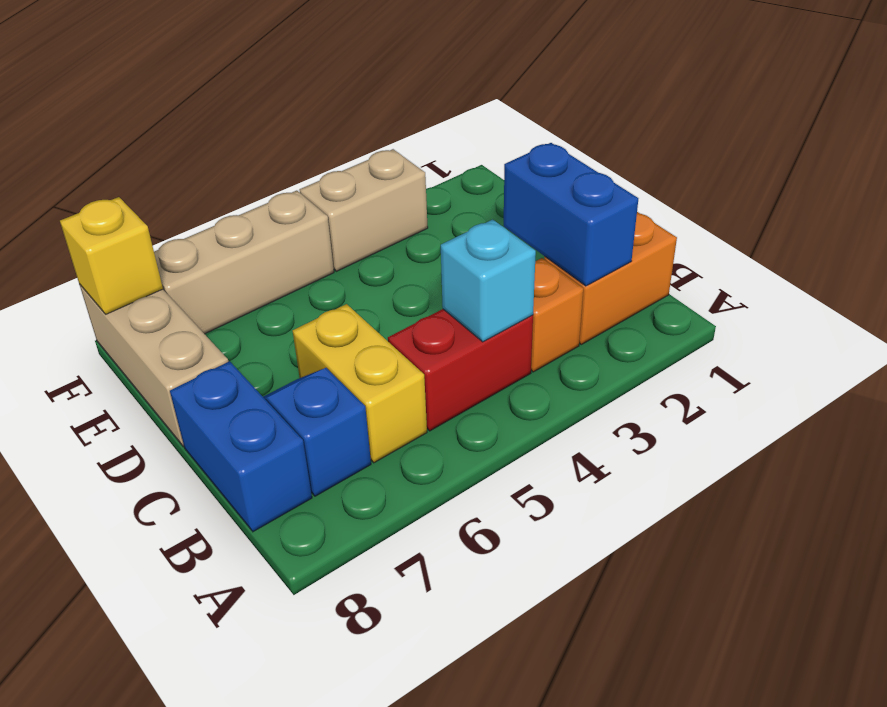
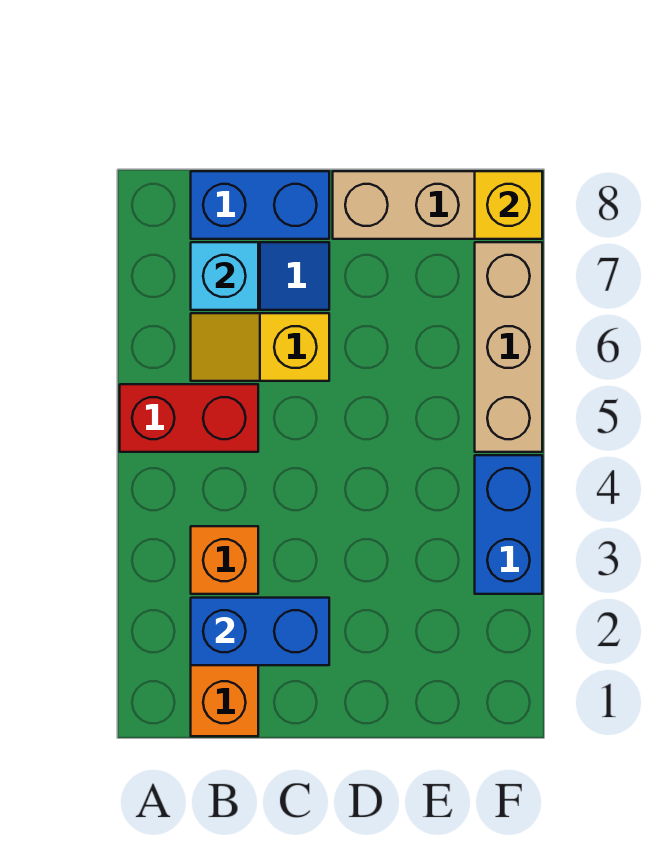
red brick B4:B5 level 1 -> red brick A5:B5 level 1
cyan brick B4 level 2 -> cyan brick B7 level 2
yellow brick B6:C6 level 1 -> yellow slope B6:C6 level 1 top C
tan brick F3:F4 level 1 -> blue brick F3:F4 level 1

